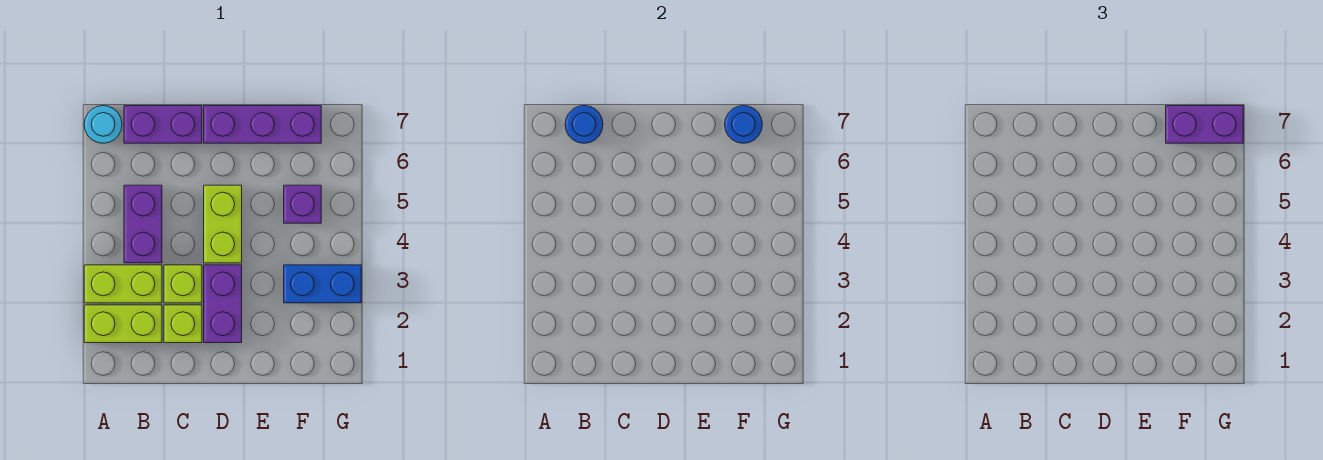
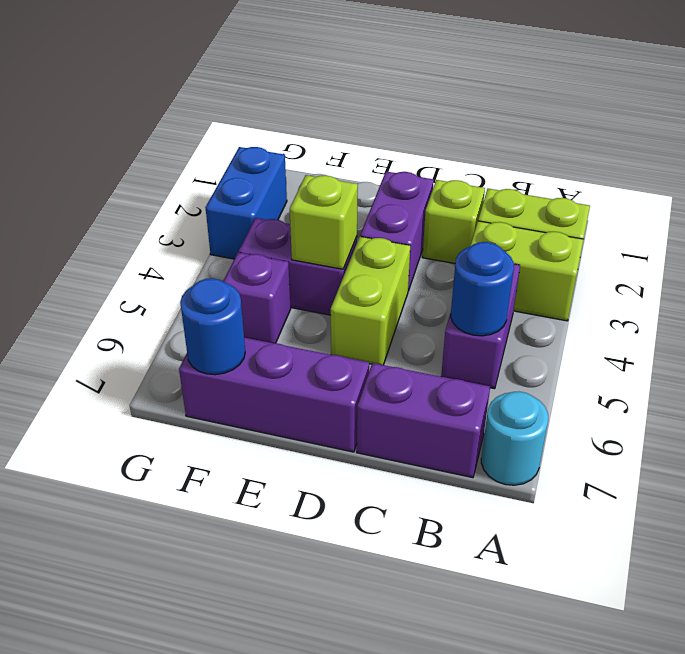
blue round brick B7 level 2 -> blue round brick B5 level 2
lime brick C3 level 1 -> lime brick E4 level 2
blue brick F3:G3 level 1 -> blue brick G2:G3 level 1
purple brick F7:G7 level 3 -> purple brick E4:F4 level 1

